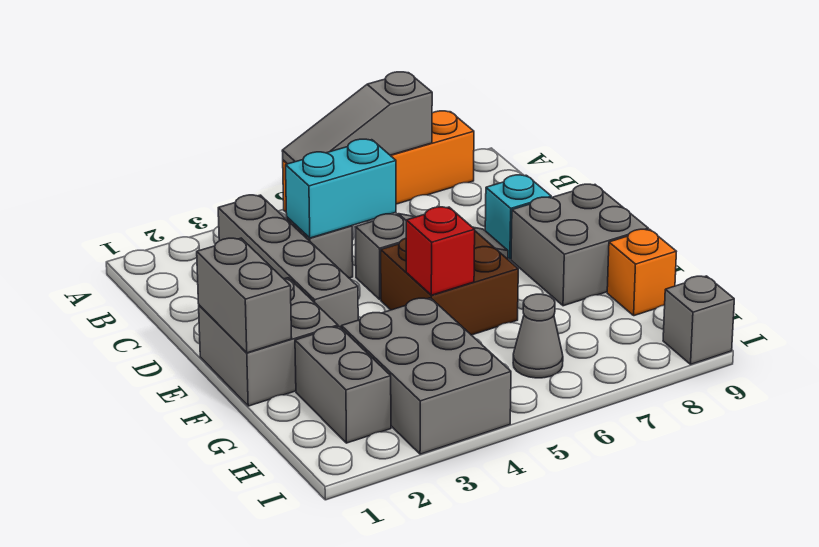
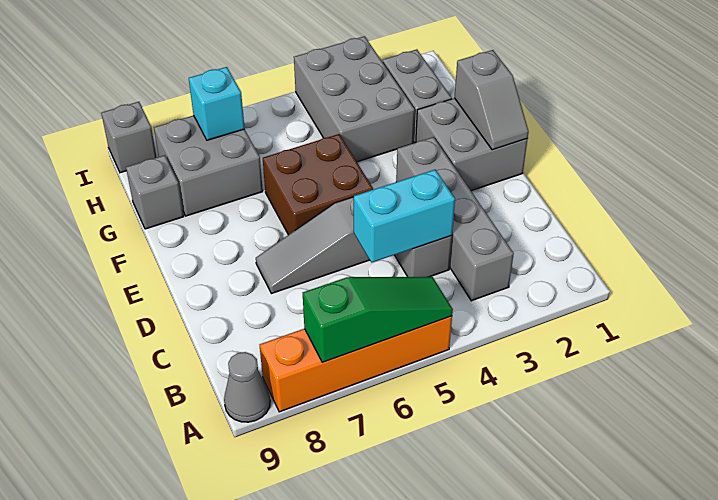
grey slope A5:A7 level 2 top 7 -> green slope A5:A7 level 2 top 7
cyan brick D8 level 1 -> cyan brick H7 level 2
grey brick E1:F1 level 2 -> grey slope E1:F1 level 2 top F
grey brick E8:F9 level 1 -> grey brick G7:H8 level 1
red brick F5 level 2 -> none
orange brick G9 level 1 -> grey brick G9 level 1
grey cone H6 level 1 -> grey cone A9 level 1

